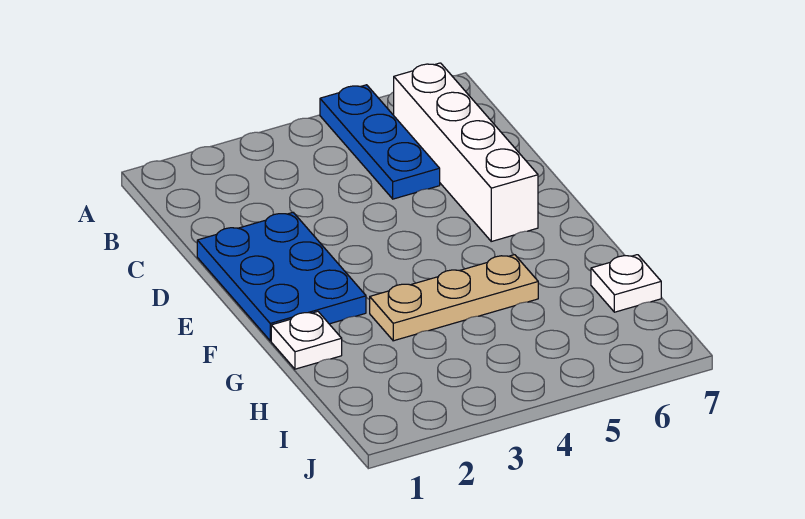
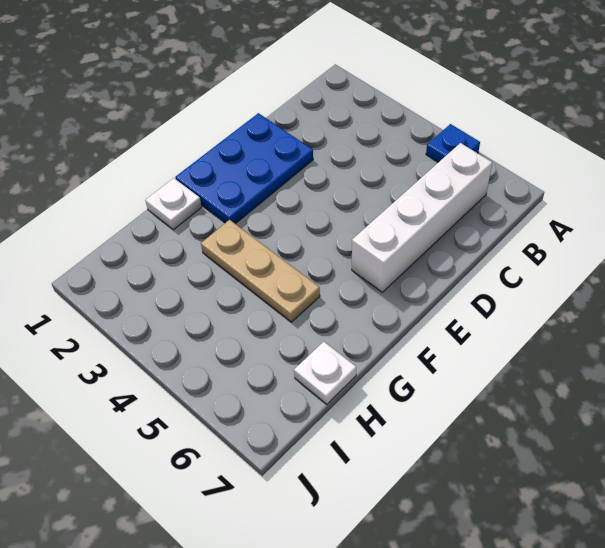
blue plate A5:C5 level 1 -> blue plate A5 level 1

